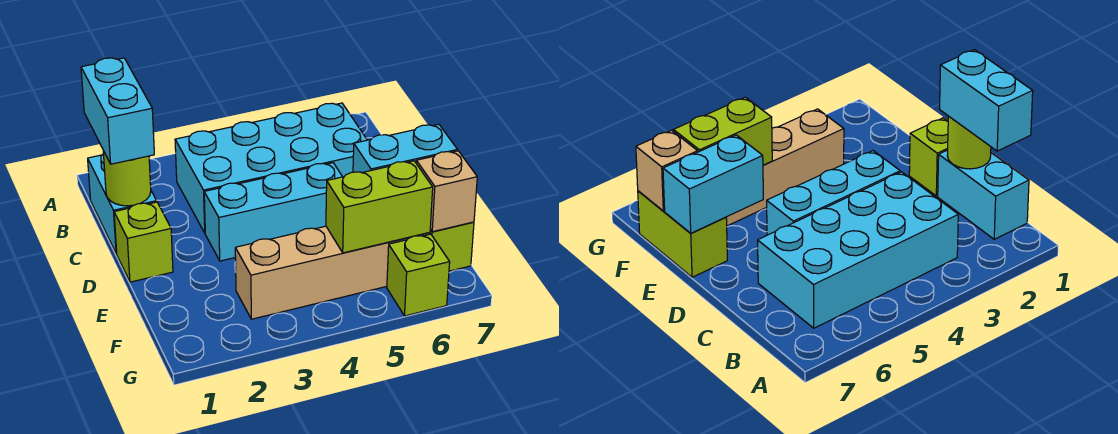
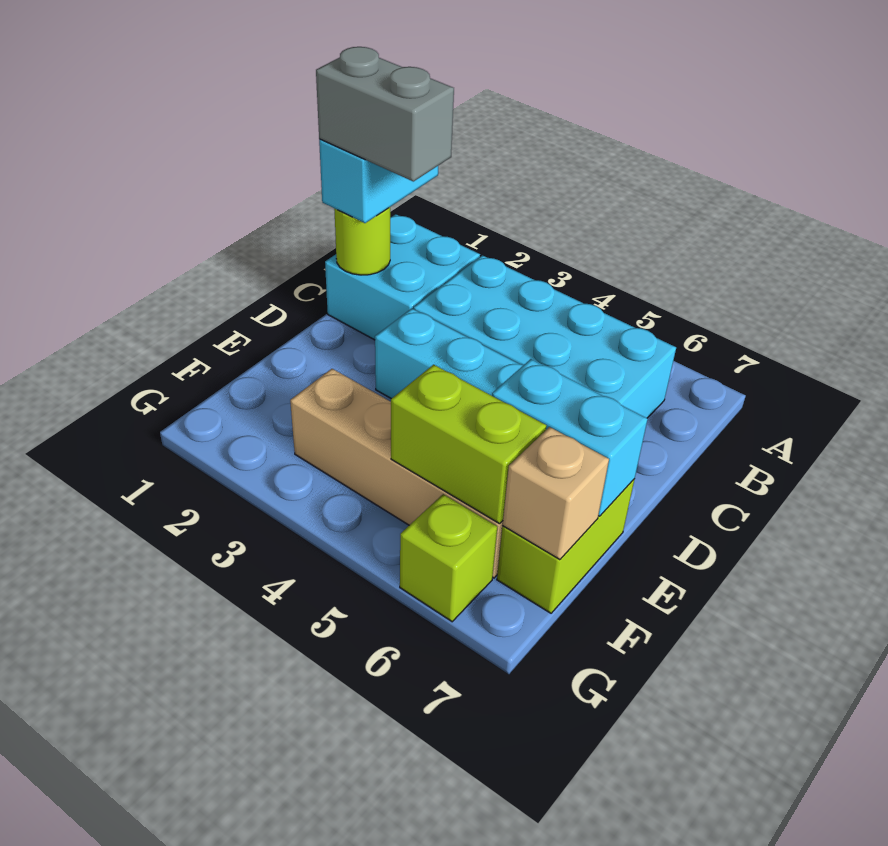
cyan brick B1:C1 level 1 -> cyan brick B1:C2 level 1
none -> grey brick C1:C2 level 4
lime brick D1 level 1 -> none

